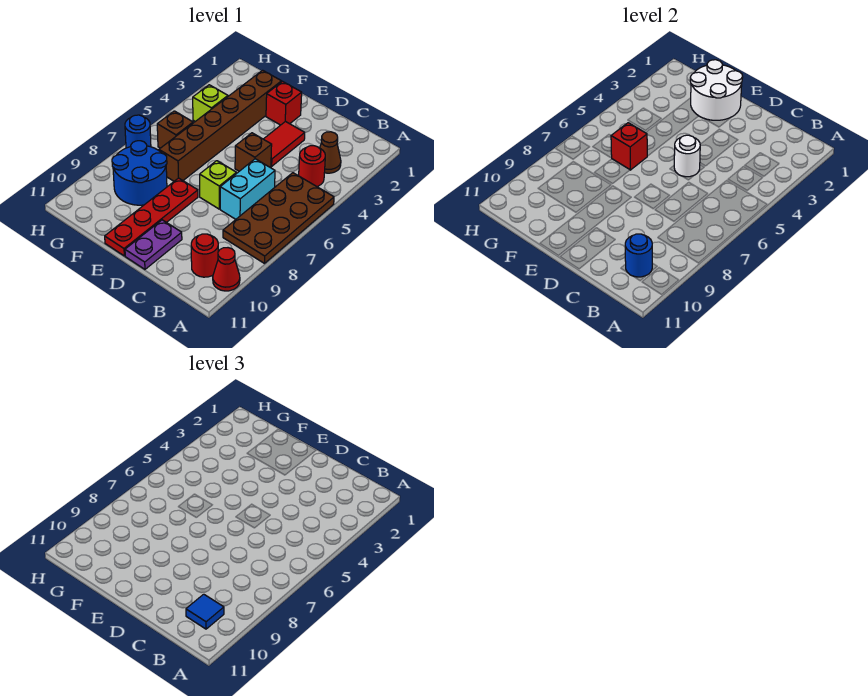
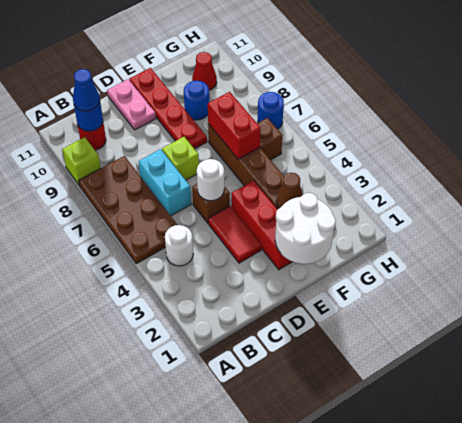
red cone A10 level 1 -> red cone G10 level 1
brown cone B3 level 1 -> brown cone F3 level 2
red round brick B4 level 1 -> white round brick B4 level 1
blue tile B10 level 3 -> blue cone B10 level 3
purple plate D10:D11 level 1 -> pink plate D10:D11 level 1
red brick E2 level 1 -> red brick E2:E4 level 1
red brick F6 level 2 -> red brick F6:F7 level 2
blue round brick F8:G9 level 1 -> blue round brick F9 level 1
lime brick G4 level 1 -> lime brick A9 level 1

